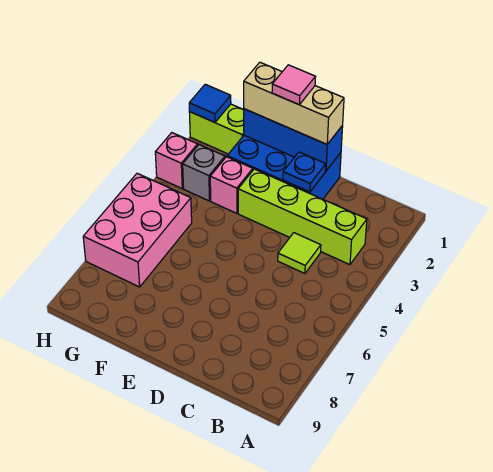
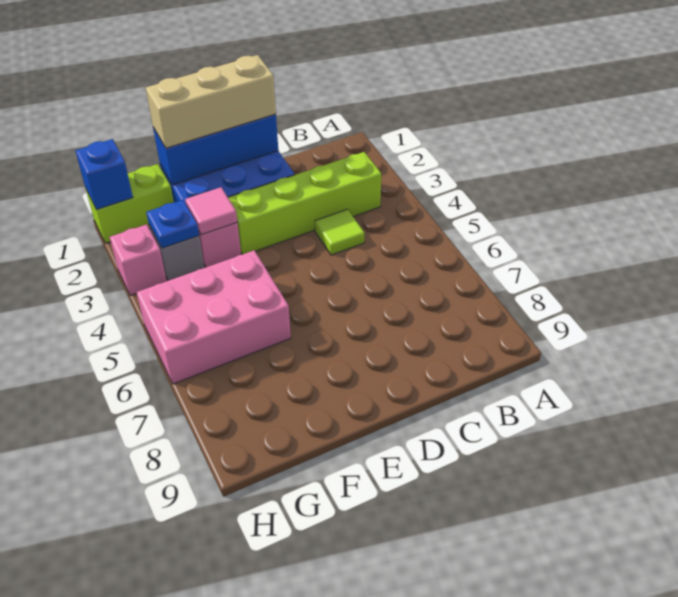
blue plate D2 level 2 -> blue plate G3 level 2
pink tile E1 level 4 -> pink tile F3 level 2
pink brick G5:H7 level 1 -> pink brick F5:H6 level 1
blue tile H1 level 2 -> blue brick H1 level 2

